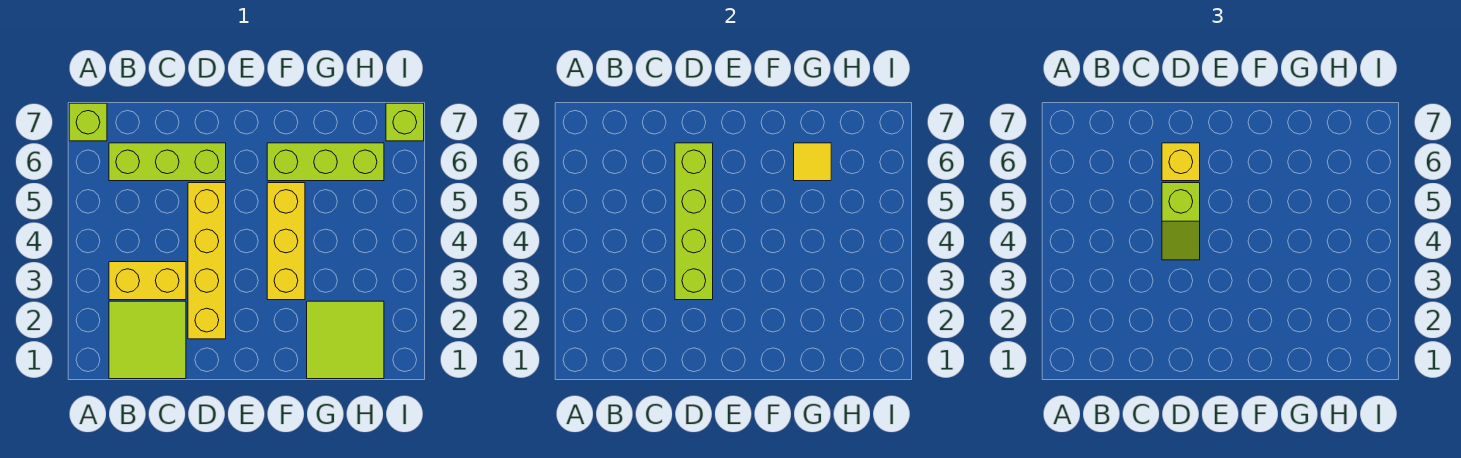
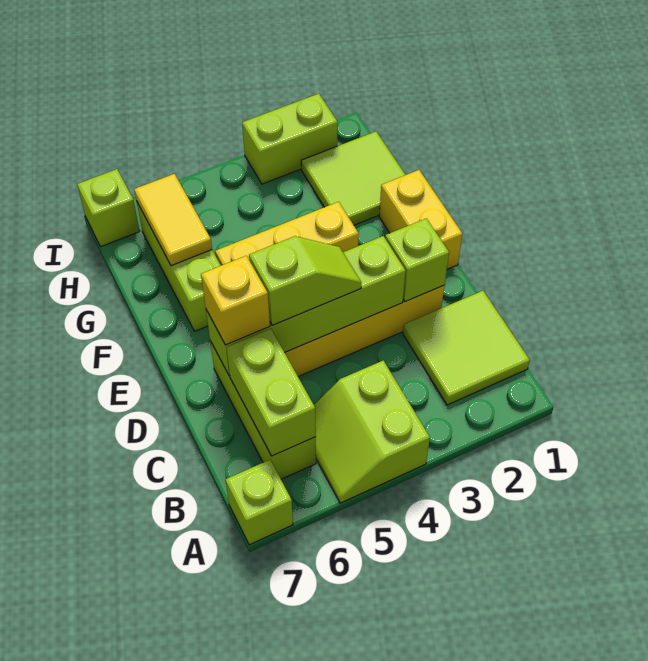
none -> lime slope A4:B5 level 1 top 4
yellow brick B3:C3 level 1 -> yellow brick E1:F1 level 1
none -> lime brick B6:C6 level 2
none -> lime brick D2 level 2
yellow tile G6 level 2 -> yellow tile G6:H6 level 2
none -> lime brick I2:I3 level 1

